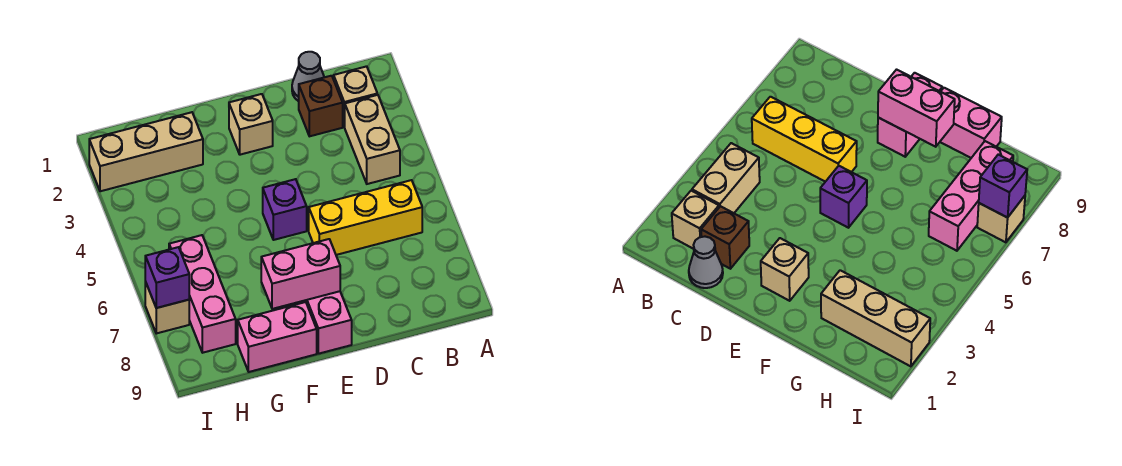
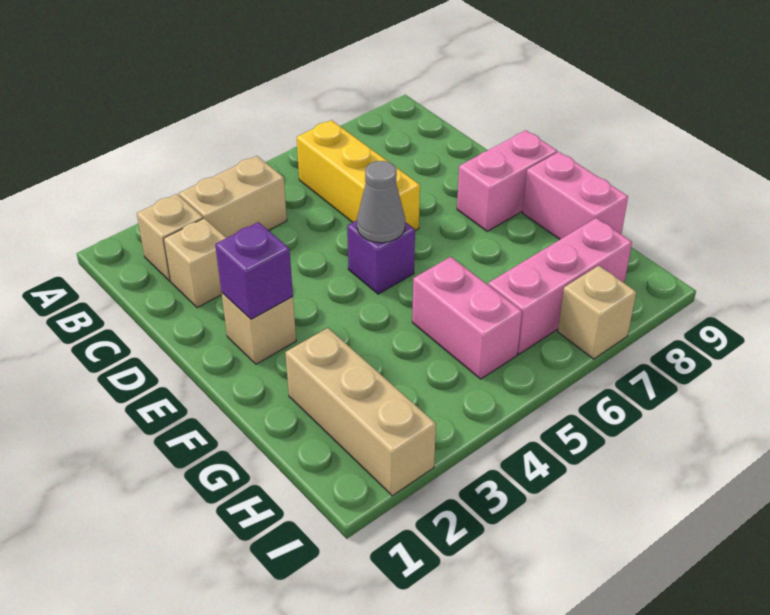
grey cone C1 level 1 -> grey cone E5 level 2
brown brick C2 level 1 -> tan brick C2 level 1
pink brick E8:F8 level 2 -> pink brick G5:H5 level 1
purple brick I7 level 2 -> purple brick E2 level 2

